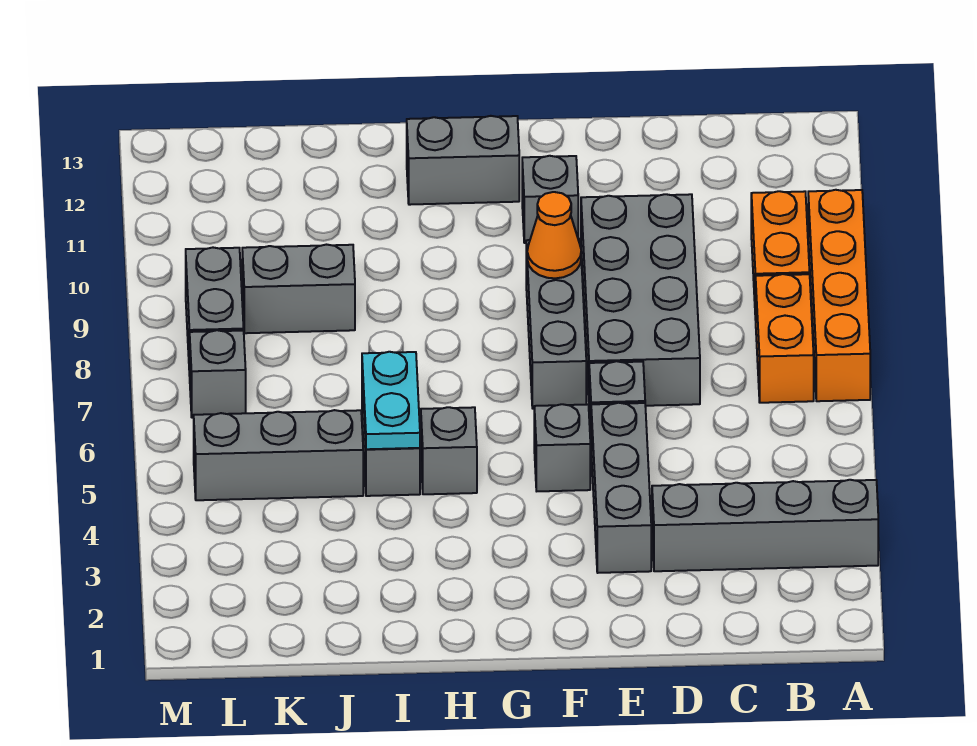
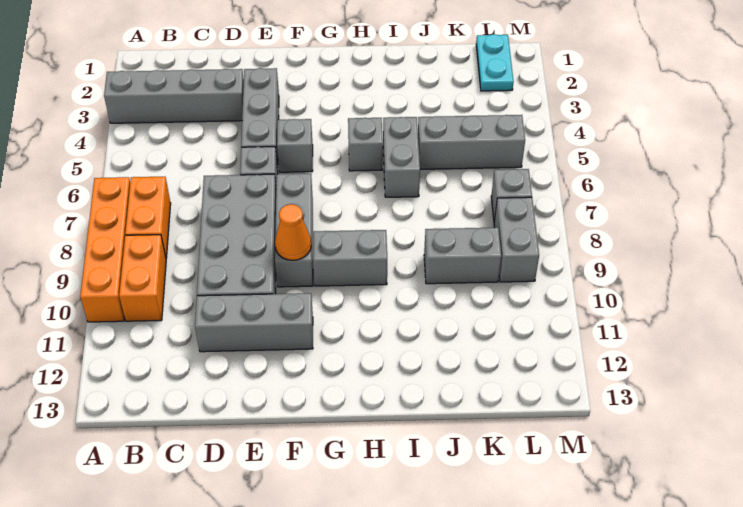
grey brick F11 level 1 -> grey brick D11:F11 level 1
grey brick G12:H12 level 1 -> grey brick G9:H9 level 1
cyan plate I5:I6 level 2 -> cyan plate L1:L2 level 1

